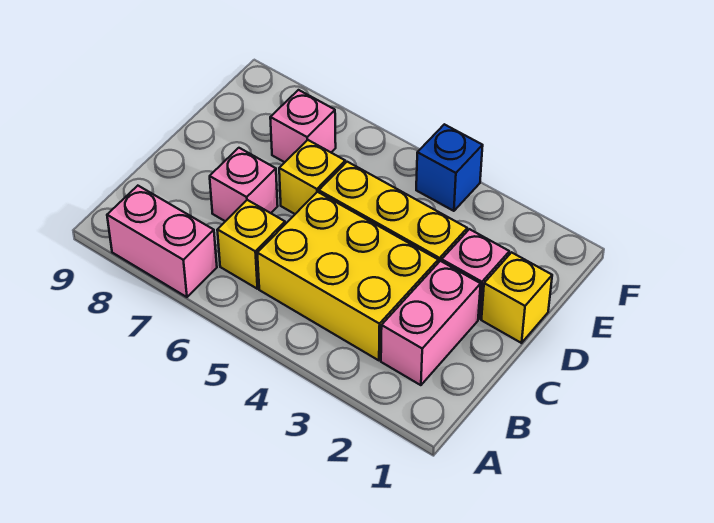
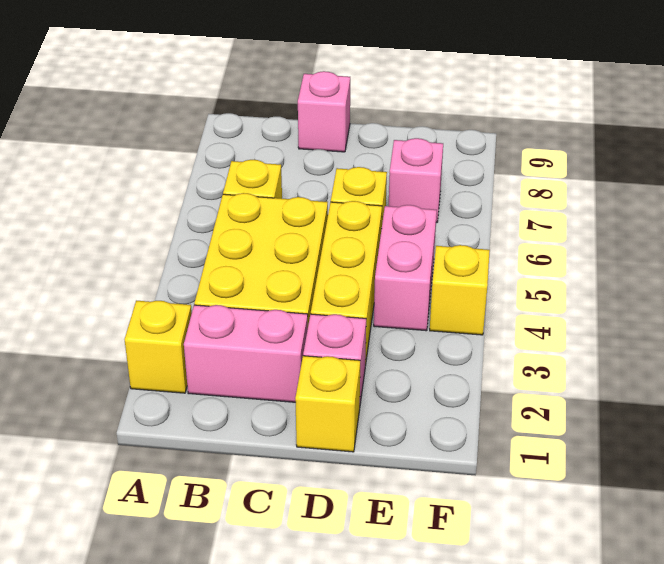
none -> yellow brick A2 level 1
pink brick A7:A8 level 1 -> pink brick E4:E5 level 1
pink brick C7 level 1 -> pink brick C9 level 1
blue brick F4 level 1 -> yellow brick F4 level 1

